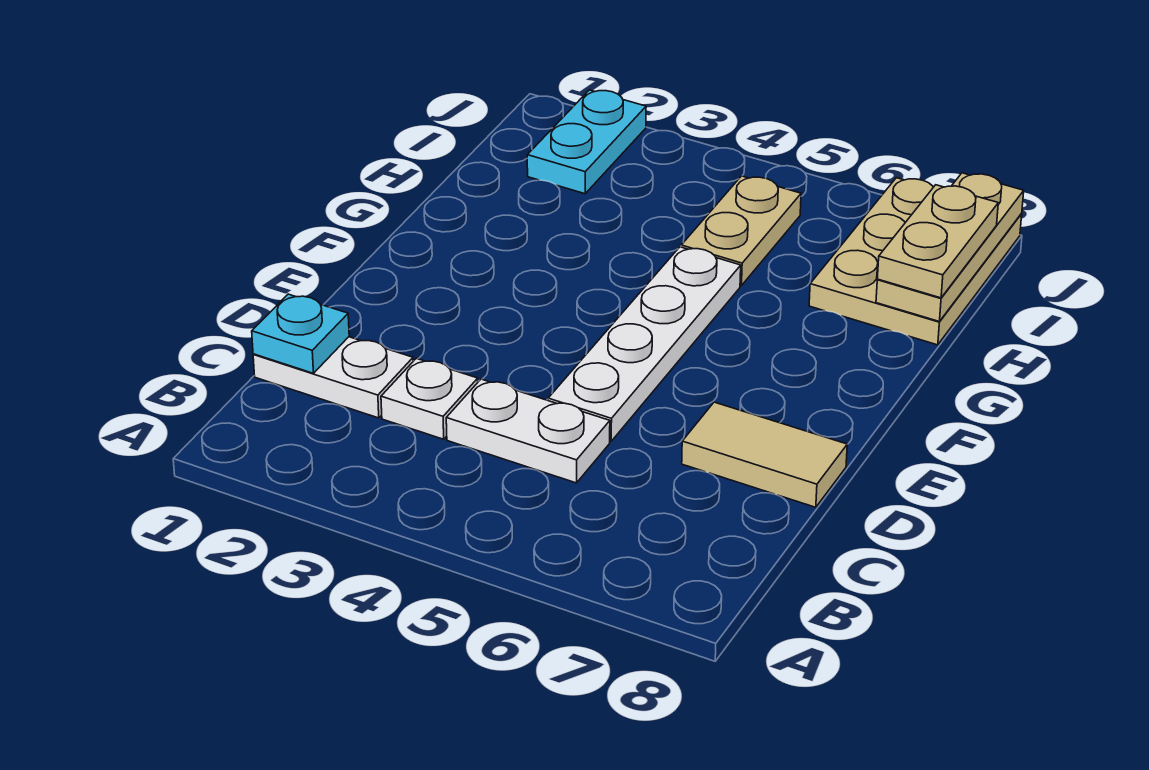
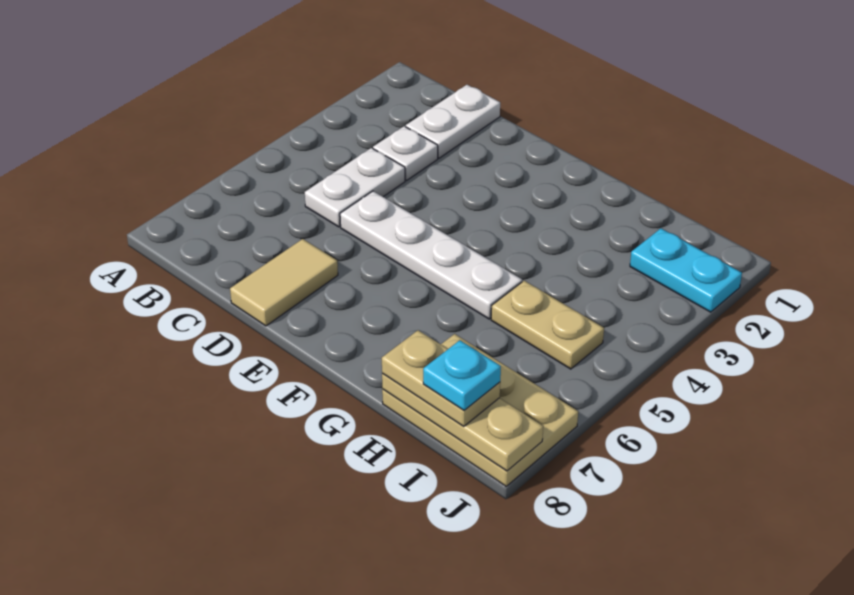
cyan plate C1 level 2 -> cyan plate I8 level 4

